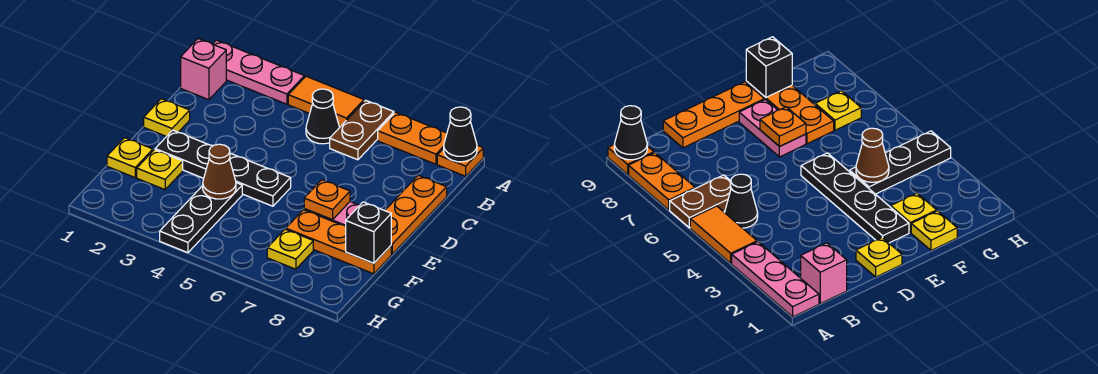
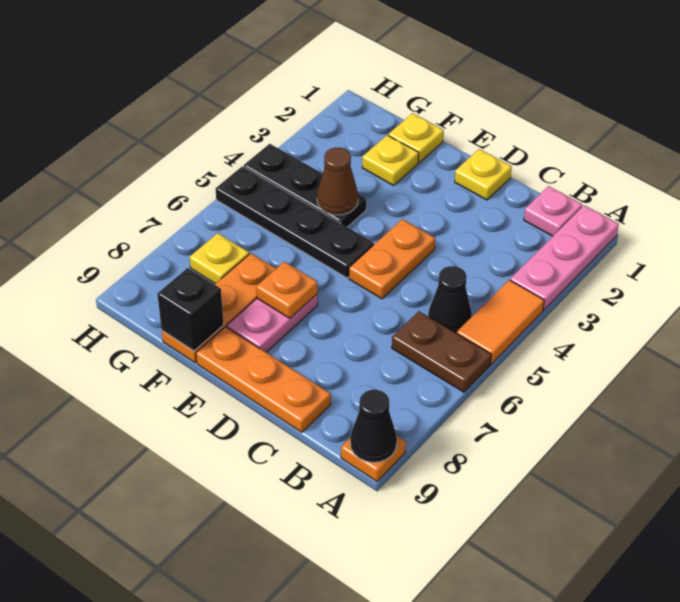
orange plate A7:A8 level 1 -> orange plate D4:D5 level 1
pink brick B1 level 1 -> pink plate B1 level 1
black plate E2:E5 level 1 -> black plate E5:H5 level 1

